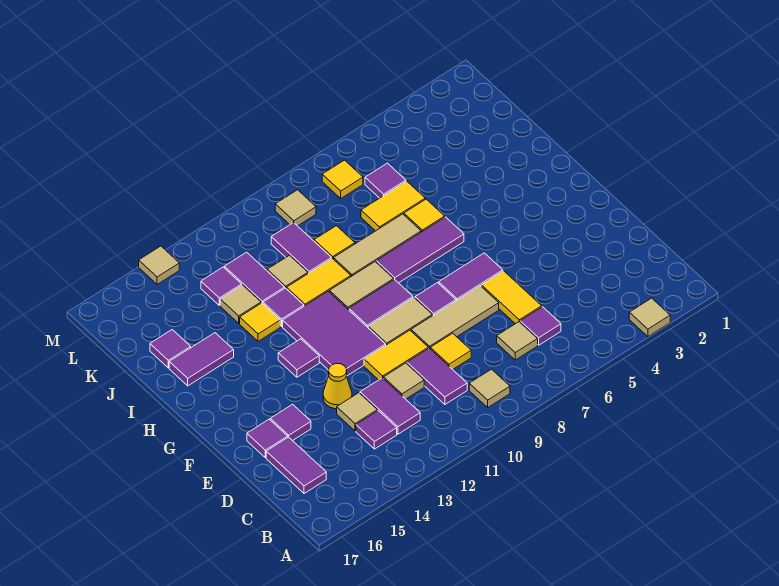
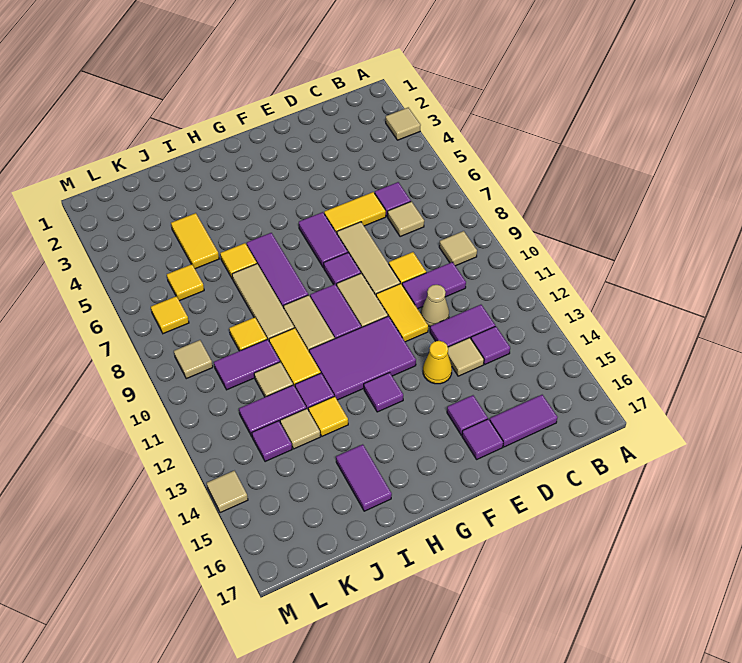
tan tile D11 level 1 -> tan cone D11 level 1
yellow tile J6:J7 level 1 -> yellow tile J4:J5 level 1
purple tile J16 level 1 -> none
purple tile K6 level 1 -> yellow tile K6 level 1

